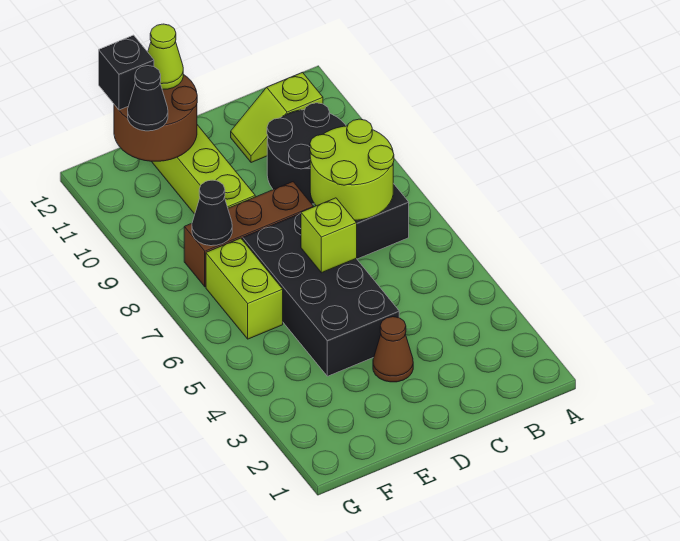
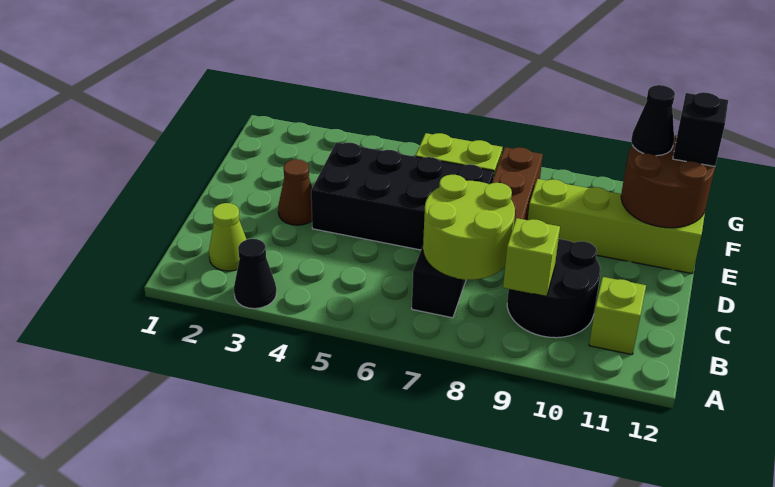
lime brick D6 level 2 -> lime brick B9 level 2
lime cone E12 level 3 -> lime cone B2 level 1
black cone F8 level 2 -> black cone A3 level 1

